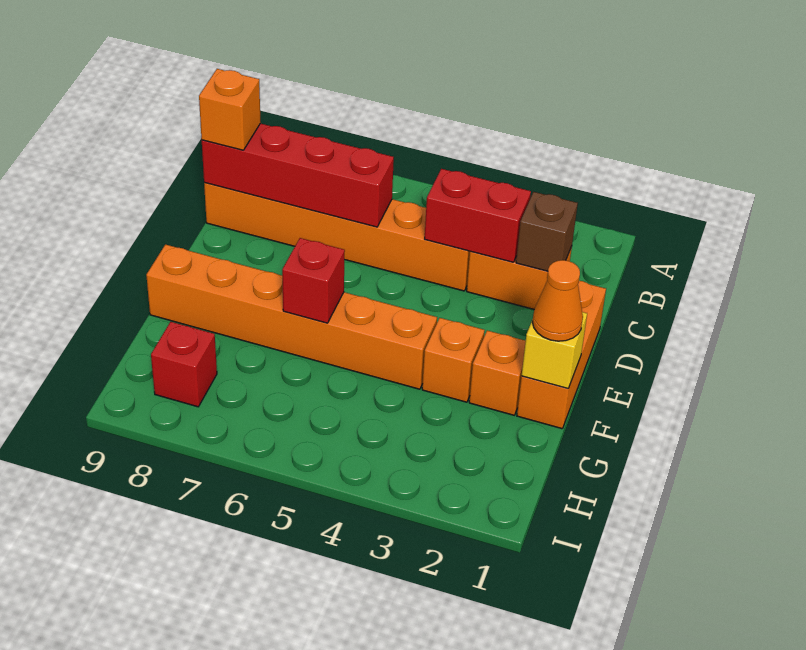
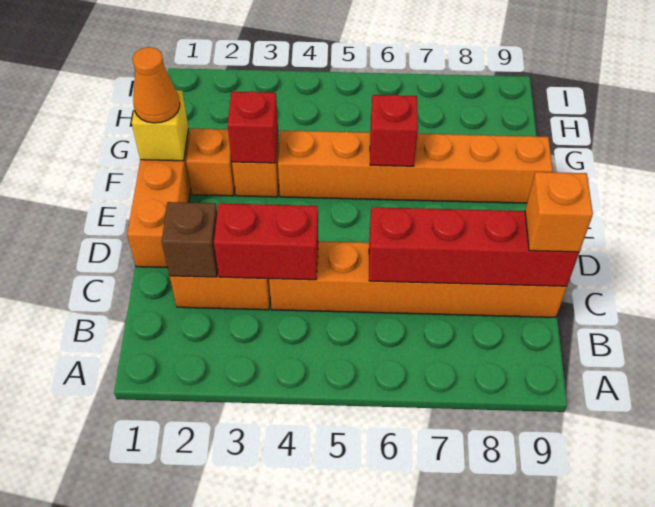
red brick H8 level 1 -> red brick F3 level 2

